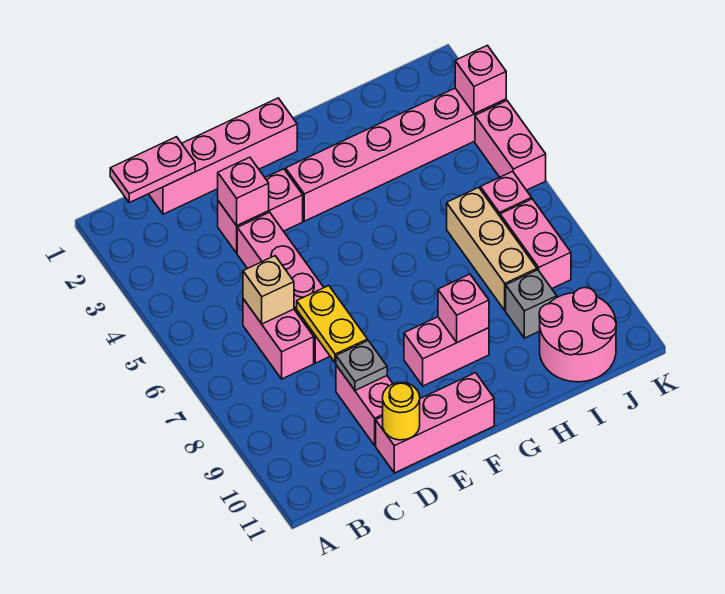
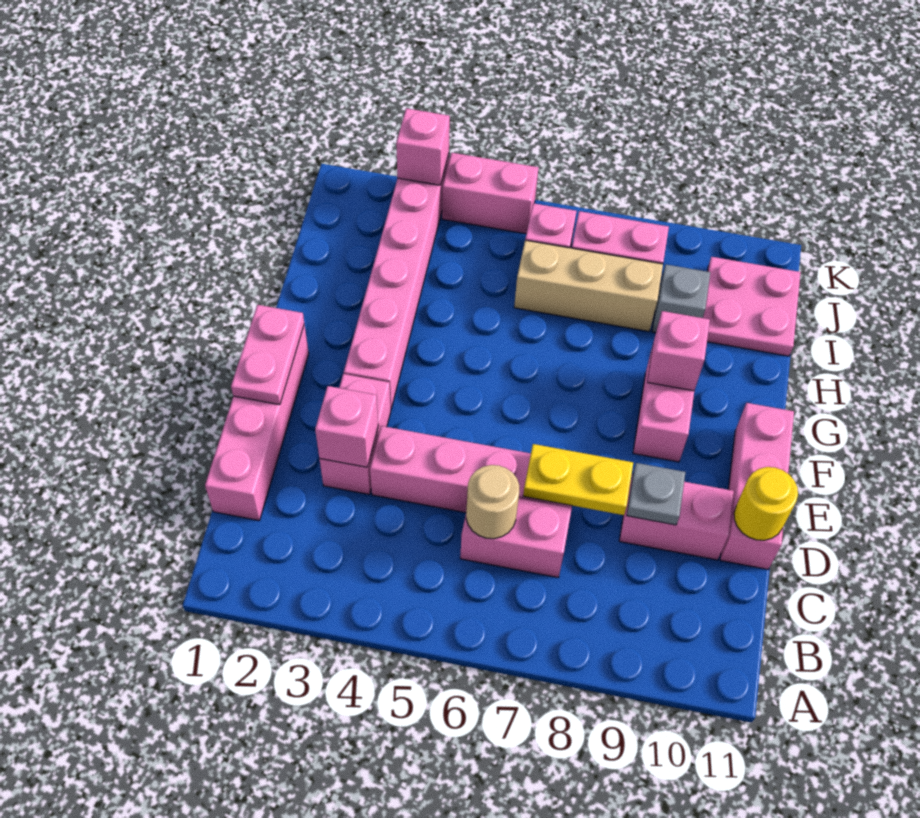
pink plate B1:C1 level 2 -> pink plate E1:F1 level 2
tan brick C6 level 2 -> tan round brick C6 level 2
pink round brick I10:J11 level 1 -> pink plate I10:J11 level 1

